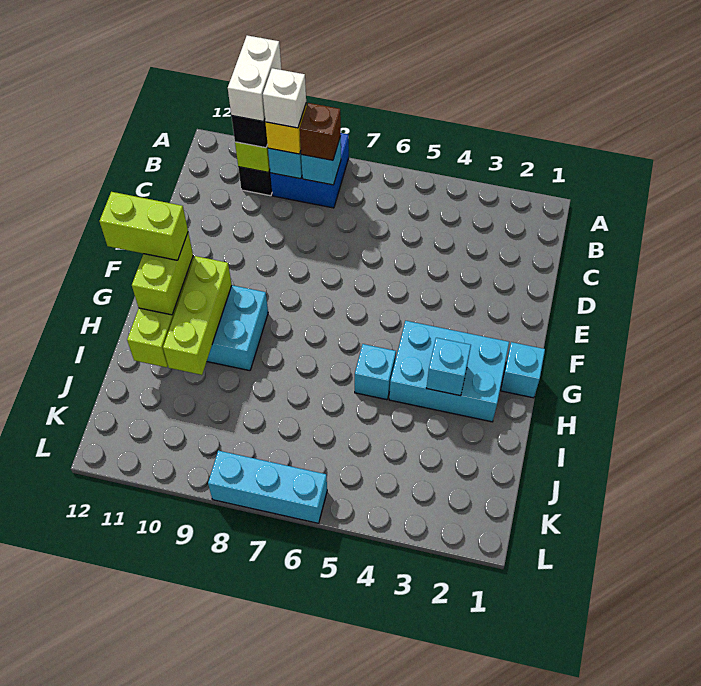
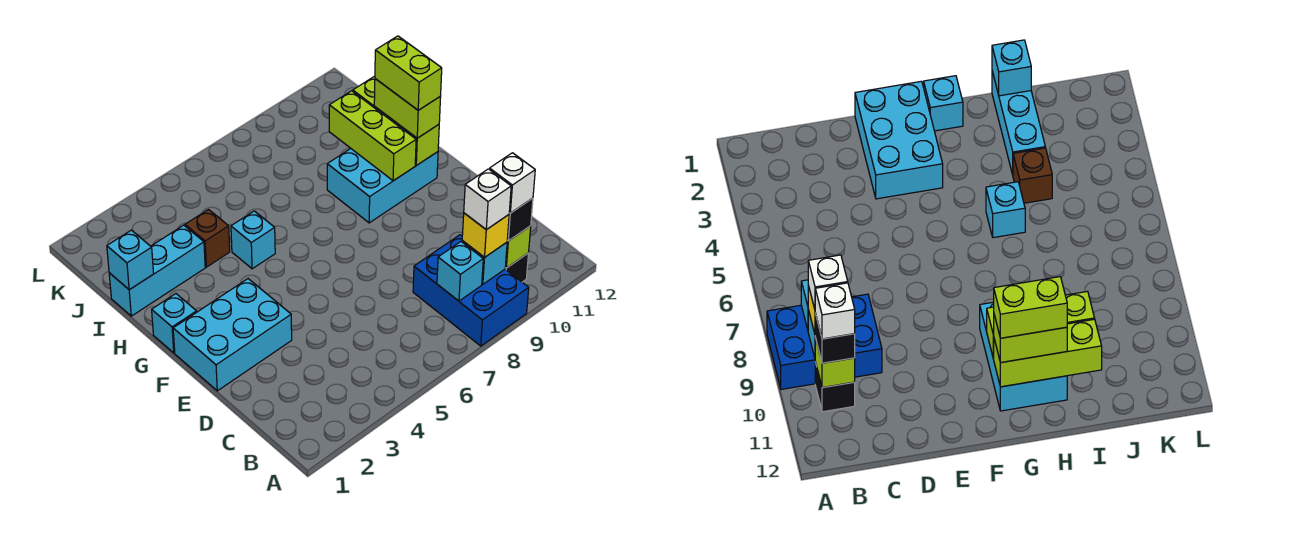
blue brick A8:B9 level 1 -> blue brick A8:C9 level 1
white brick A10:B10 level 4 -> white brick B10 level 4
brown brick B8 level 3 -> brown brick I4 level 1
cyan brick G2:H4 level 1 -> cyan brick E1:F3 level 1
lime brick G11:G12 level 4 -> lime brick G11:H11 level 4
cyan brick H3 level 2 -> cyan brick I1 level 2
cyan brick L6:L8 level 1 -> cyan brick I1:I3 level 1

